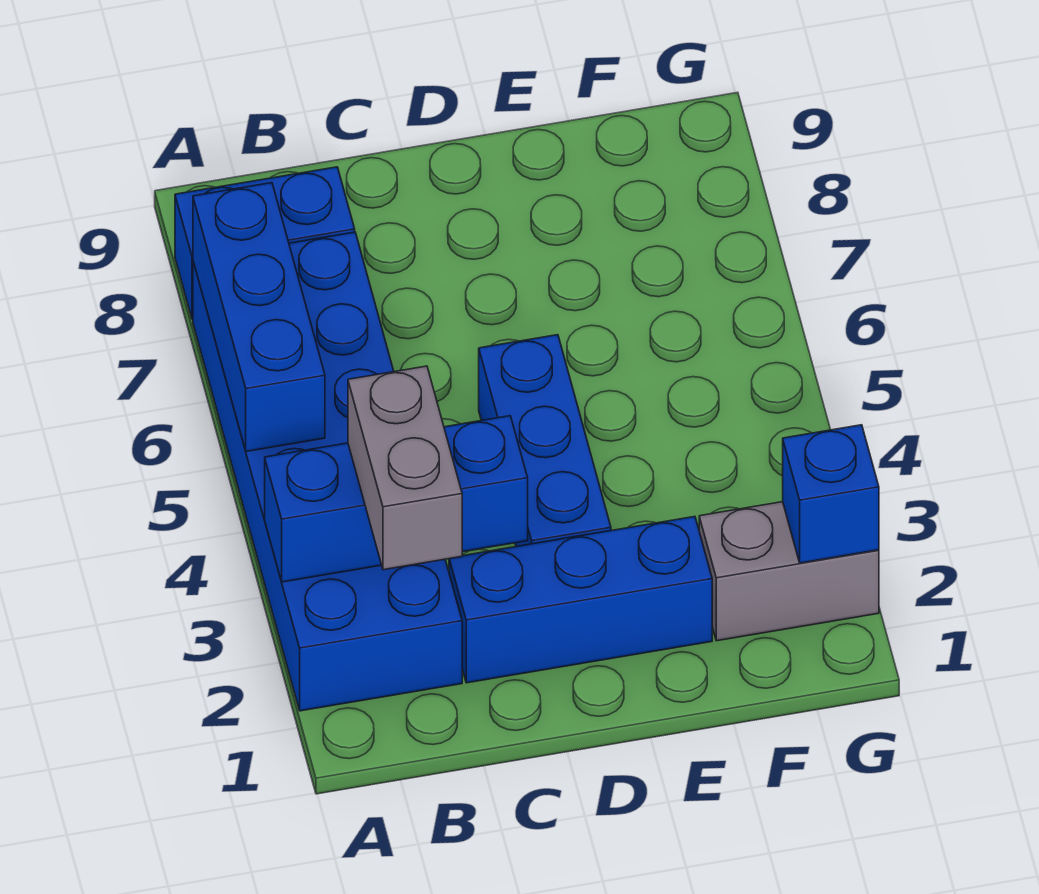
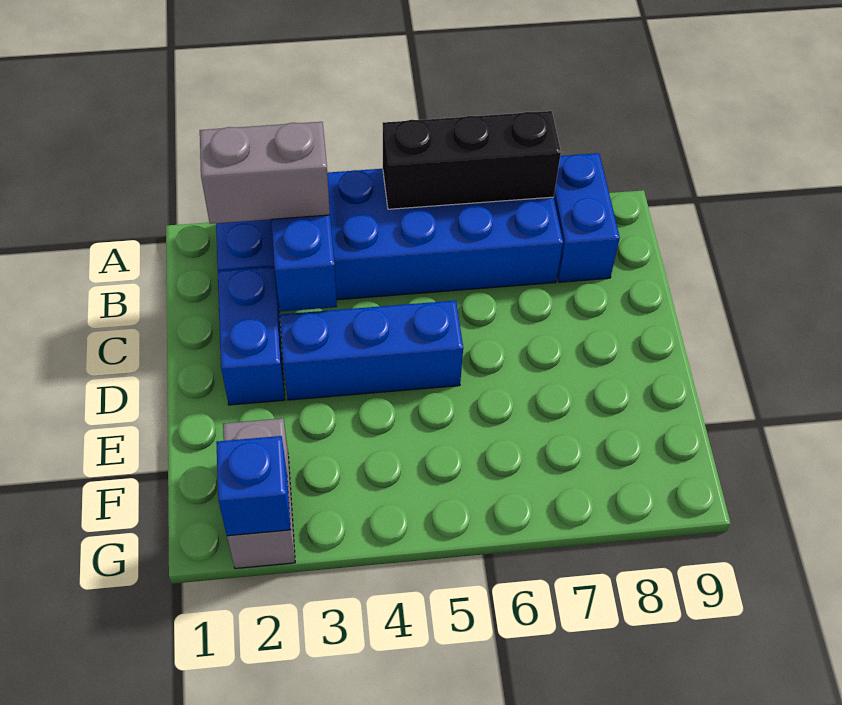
blue brick A5:A7 level 2 -> black brick A5:A7 level 2
blue brick C2:E2 level 1 -> blue brick C2:D2 level 1

